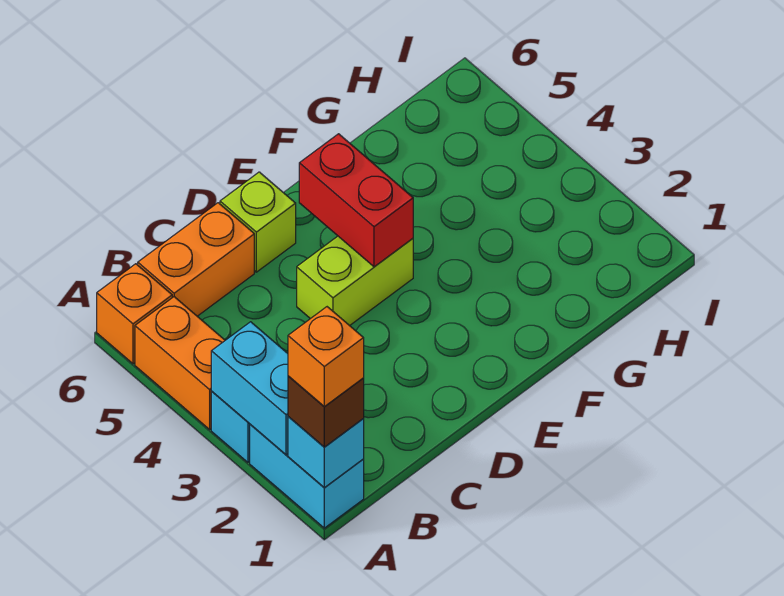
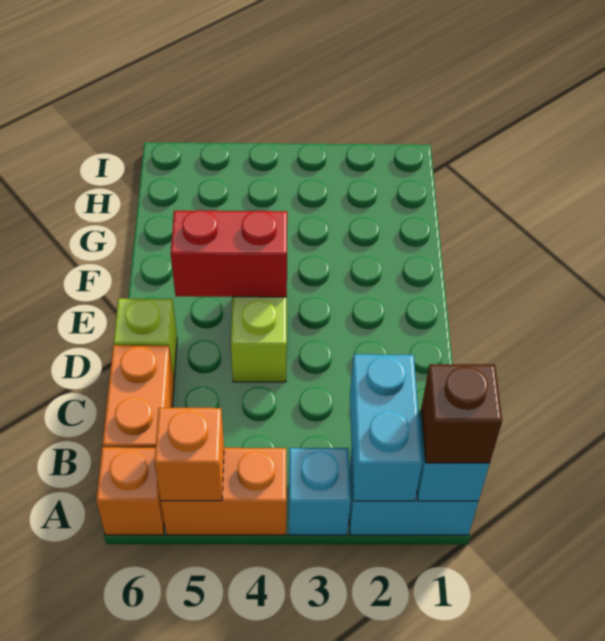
orange brick A1 level 4 -> orange brick A5 level 2
cyan brick A2:A3 level 2 -> cyan brick A2:B2 level 2

